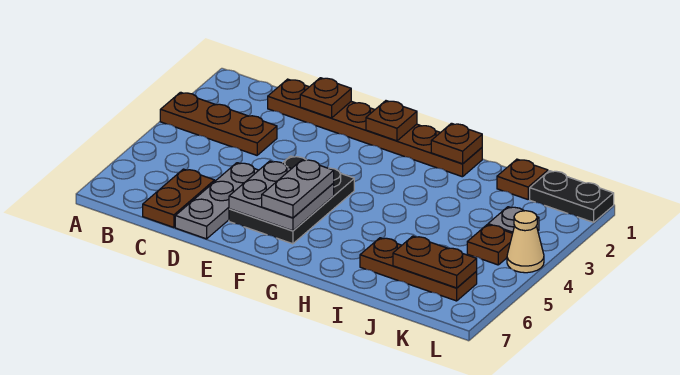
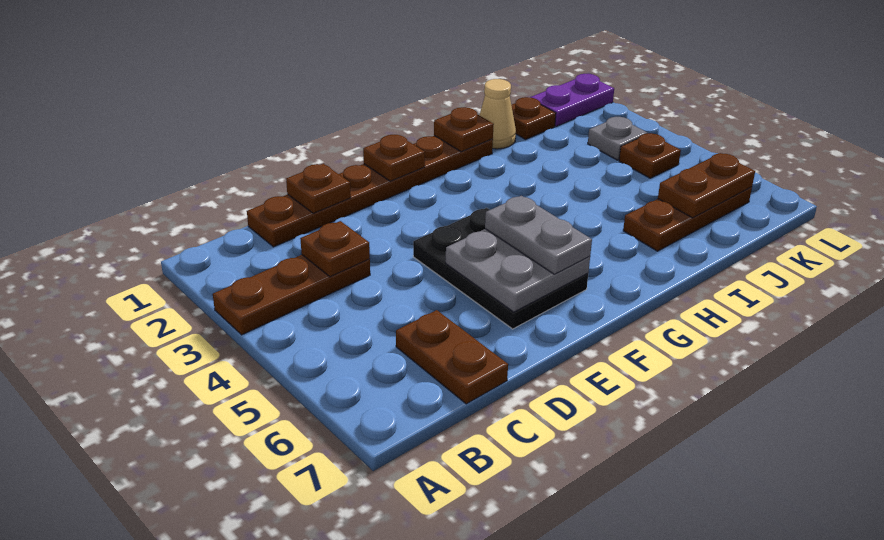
none -> brown plate C3 level 2
grey plate D5:D7 level 1 -> none
black plate K1:L1 level 1 -> purple plate K1:L1 level 1
tan cone L4 level 1 -> tan cone I1 level 1

